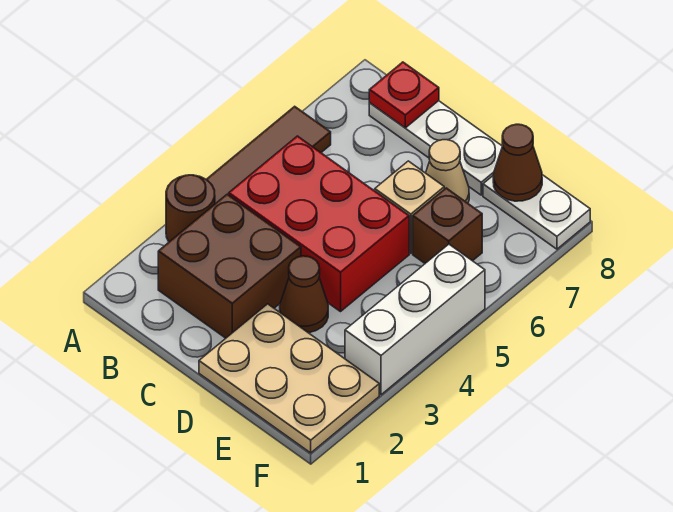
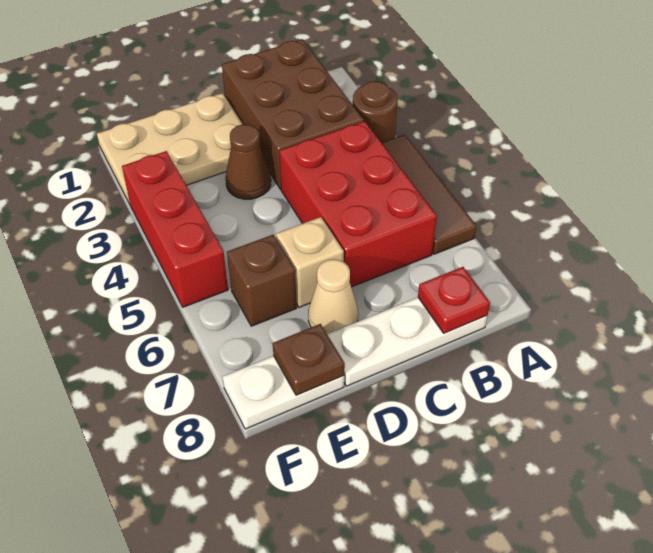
brown brick B2:C3 level 1 -> brown brick B1:C3 level 1
red brick B4:D5 level 1 -> red brick B4:C6 level 1
brown cone E8 level 2 -> brown plate E8 level 2
white brick F3:F5 level 1 -> red brick F3:F5 level 1

